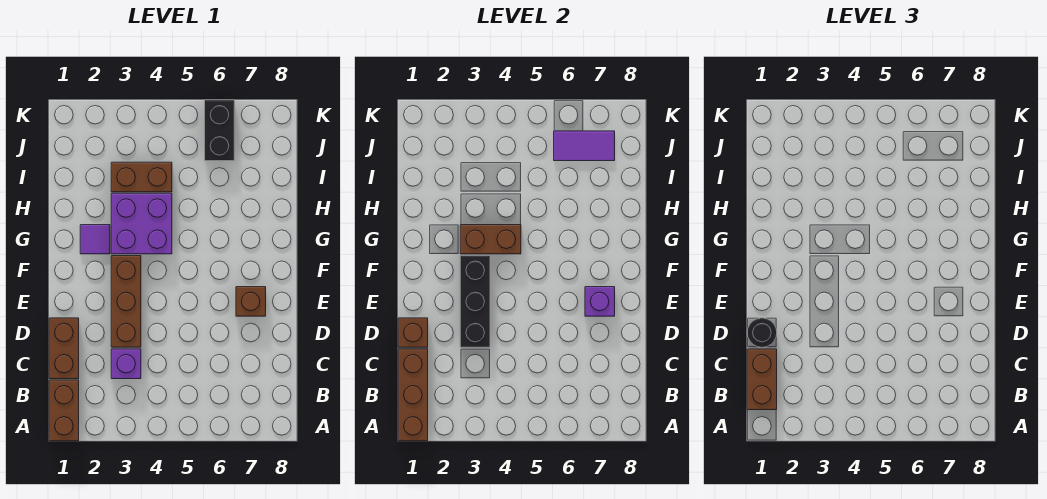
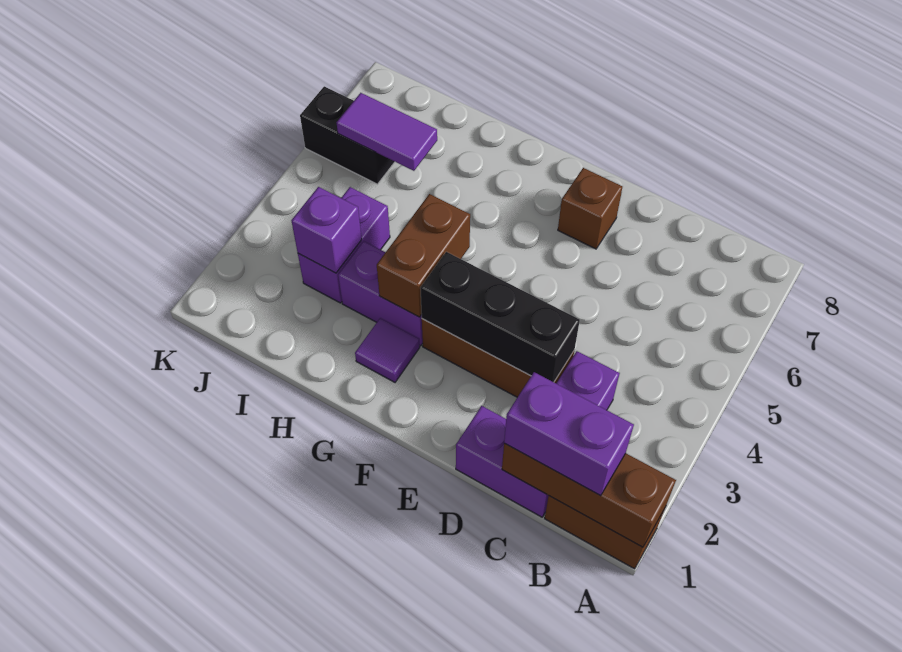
brown brick B1:C1 level 3 -> purple brick B1:C1 level 3
brown brick C1:D1 level 1 -> purple brick C1:D1 level 1
brown brick D1 level 2 -> none
black round brick D1 level 3 -> none
purple brick E7 level 2 -> purple brick I3 level 2
purple brick G3:H4 level 1 -> purple brick G3:H3 level 1
brown brick I3:I4 level 1 -> purple brick I3:I4 level 1
purple tile J6:J7 level 2 -> purple tile I6:J6 level 2

